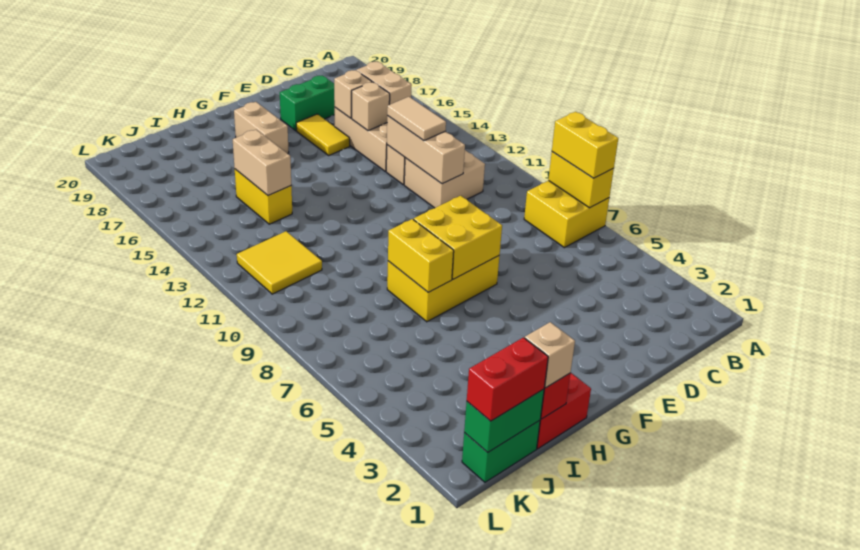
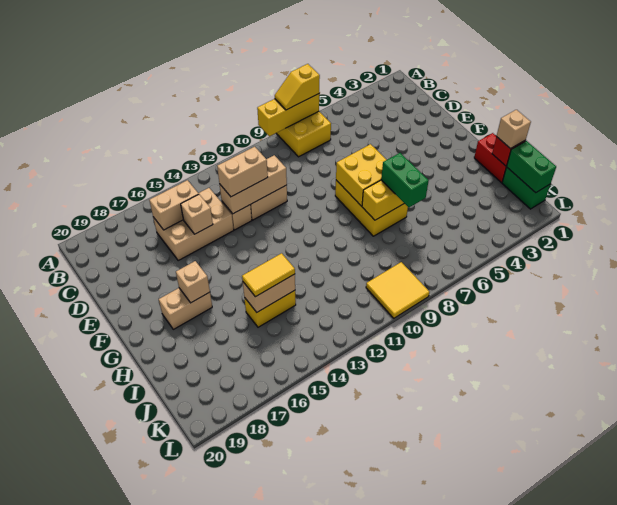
yellow brick A7:A8 level 2 -> yellow brick A7:A9 level 2
yellow brick A7:A8 level 3 -> yellow slope A7:A8 level 3 top 7
tan tile D12:D13 level 3 -> tan brick D12:D13 level 3
tan brick D16 level 2 -> tan brick G17 level 2
green brick D18:E18 level 1 -> green brick H7:I7 level 3
yellow tile E16:E17 level 1 -> yellow tile I14:I15 level 3
red brick J1:K1 level 3 -> none
yellow tile J11:K12 level 1 -> yellow tile K9:L10 level 1

